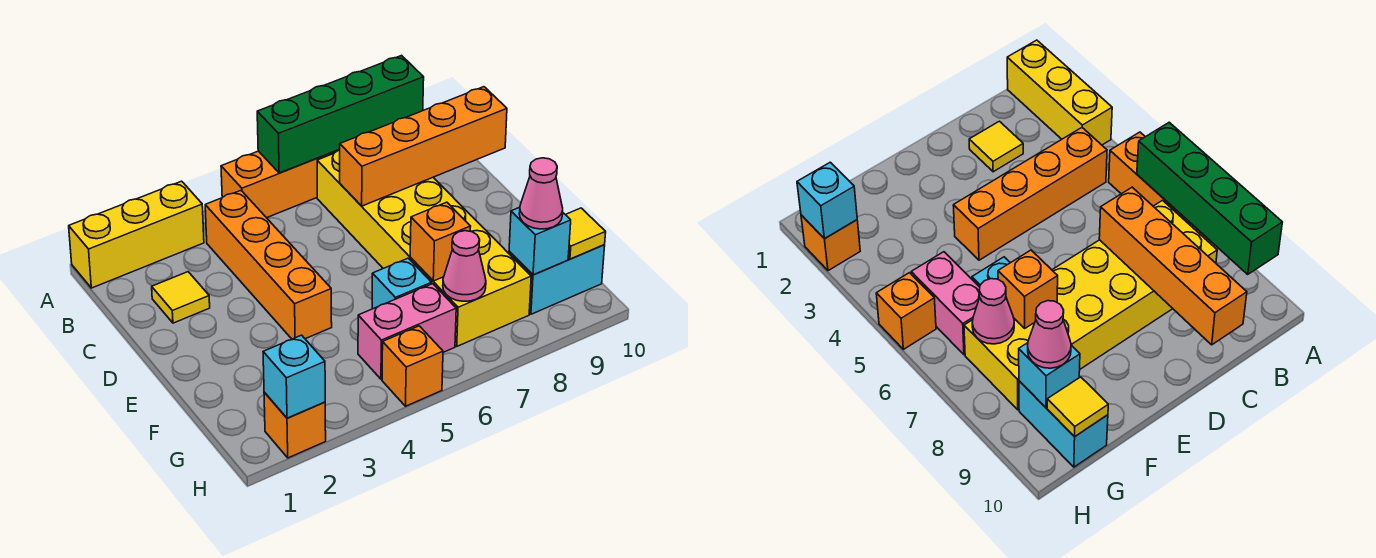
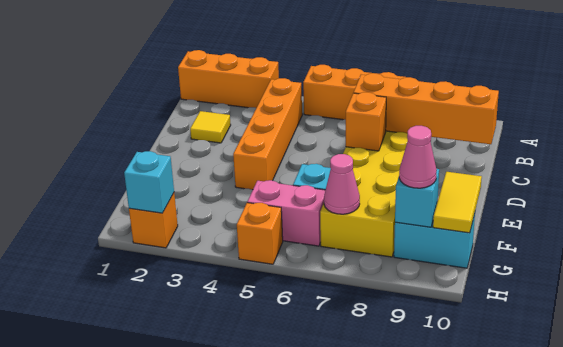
yellow brick A1:A3 level 1 -> orange brick A1:A3 level 1
green brick A6:A9 level 2 -> none
orange brick F7 level 2 -> orange brick D7 level 2
yellow tile G10 level 2 -> yellow tile F10:G10 level 2

